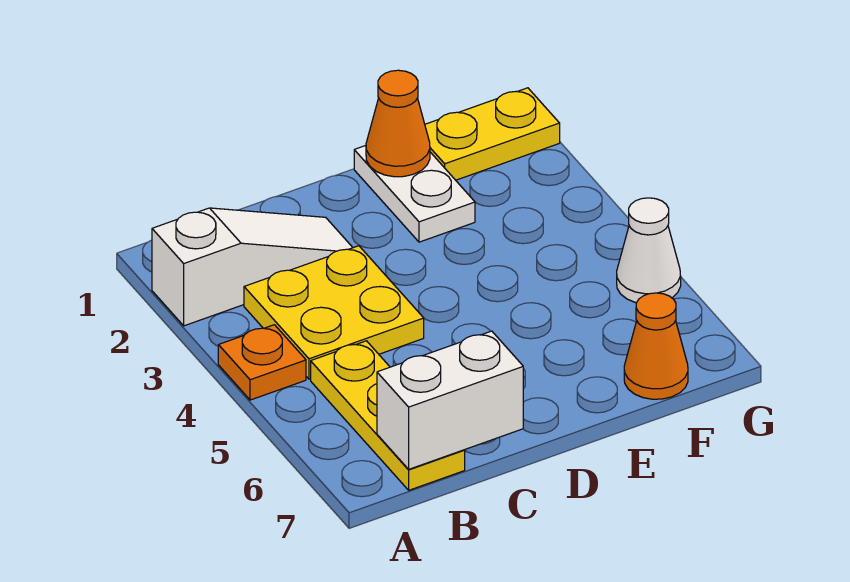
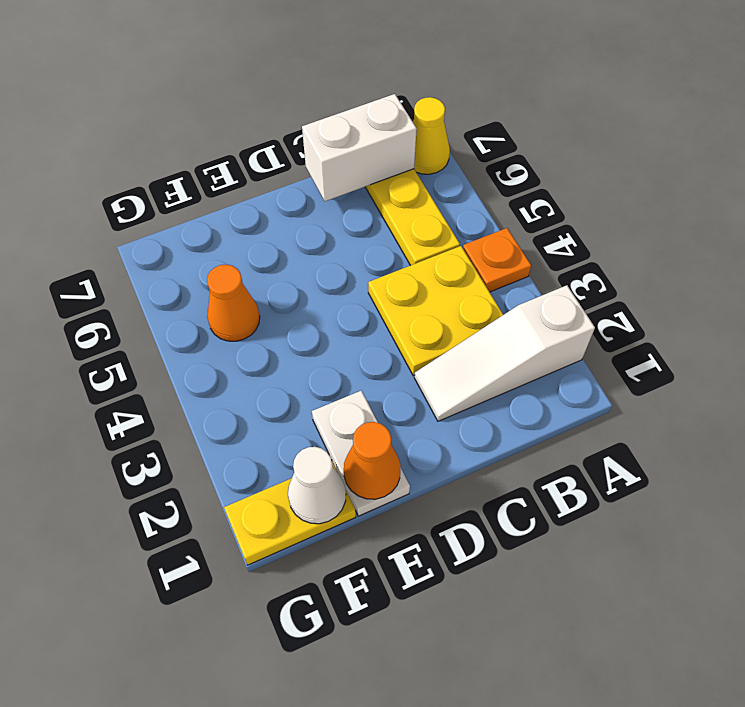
none -> yellow cone A7 level 1
orange cone F7 level 1 -> orange cone F5 level 1
white cone G5 level 1 -> white cone F1 level 2

